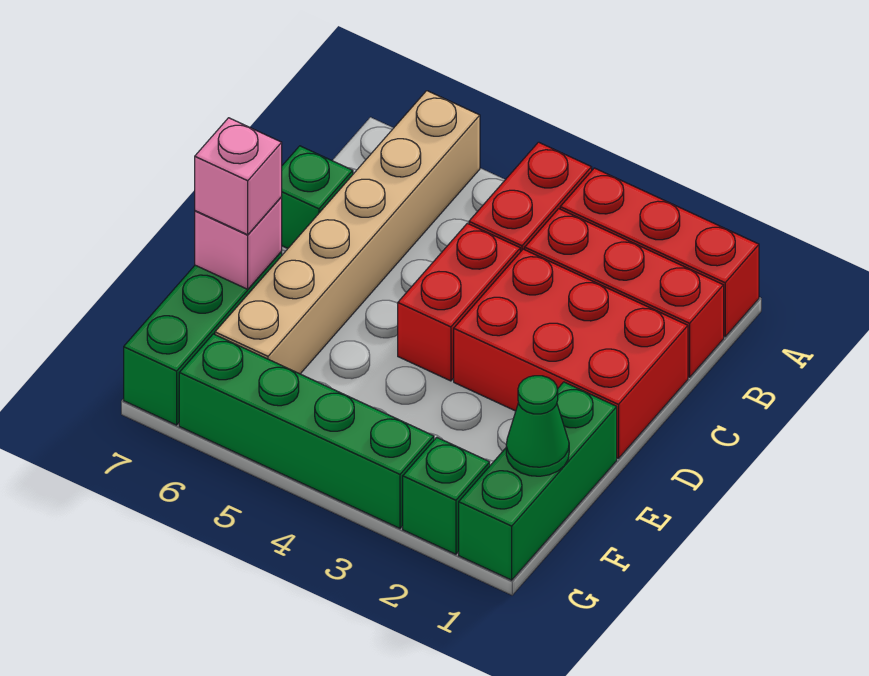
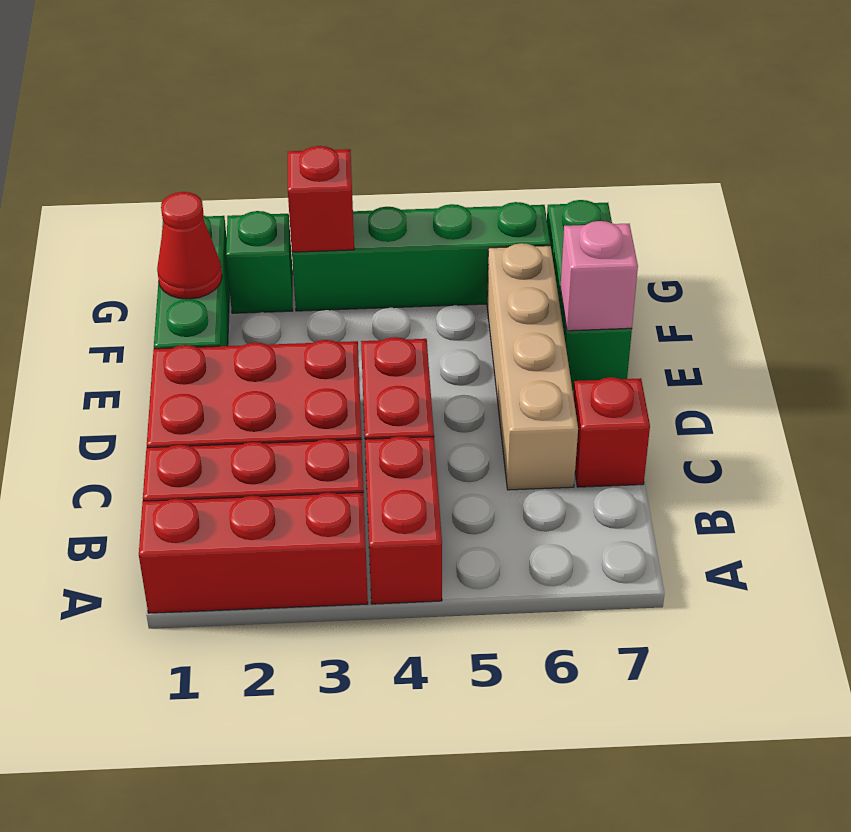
tan brick A6:F6 level 1 -> tan brick C6:F6 level 1
green brick C7 level 1 -> red brick C7 level 1
pink brick E7 level 3 -> none
green cone F1 level 2 -> red cone F1 level 2
none -> red brick G3 level 2

